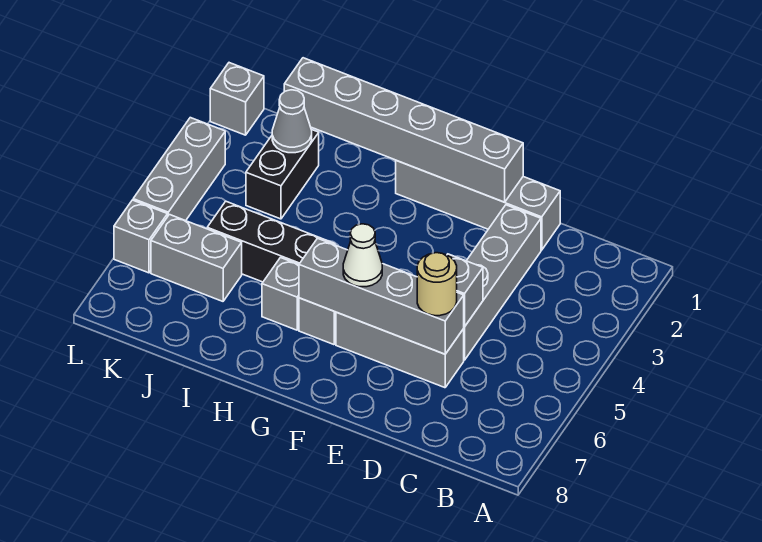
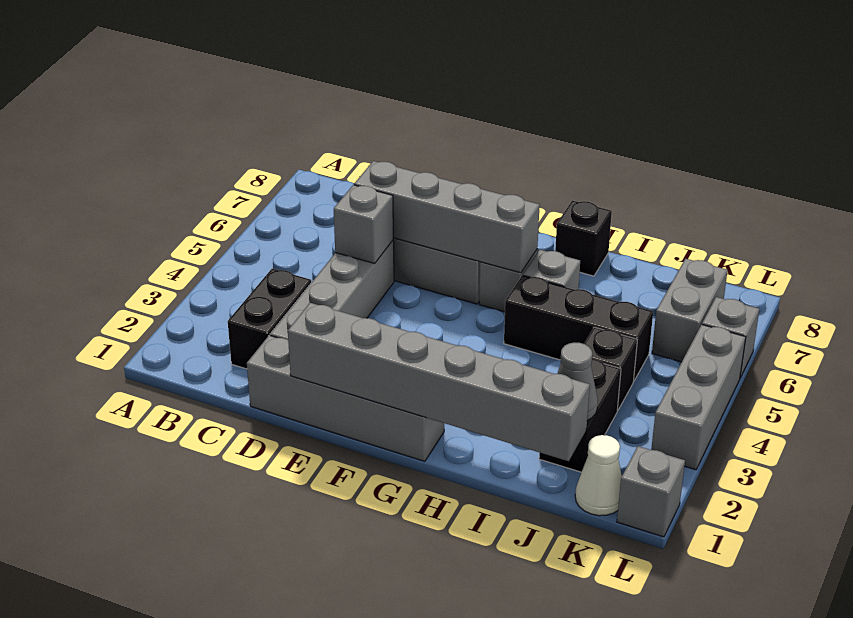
none -> black brick C2:C3 level 1
tan round brick D6 level 3 -> none
white cone F6 level 3 -> white cone K1 level 1
none -> black brick H8 level 1
none -> black brick J4 level 1
grey brick J6:K6 level 1 -> grey brick K6:K7 level 1

